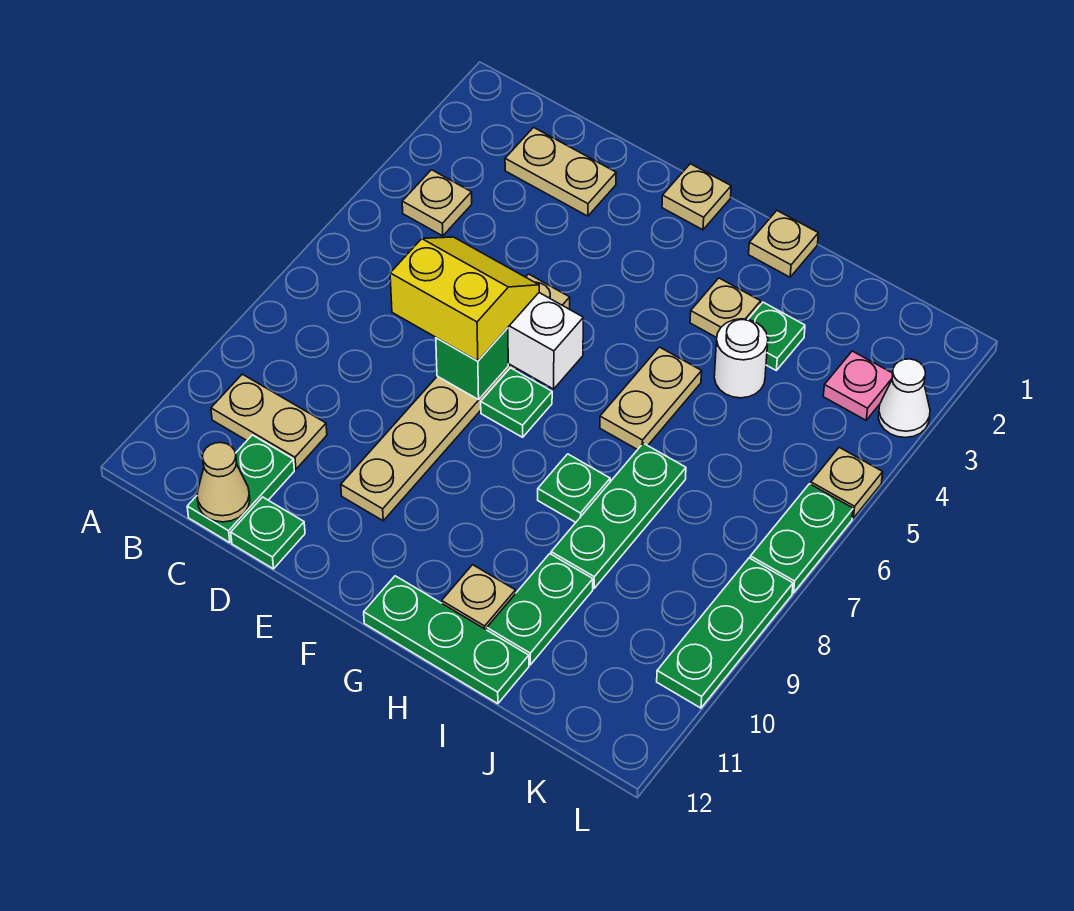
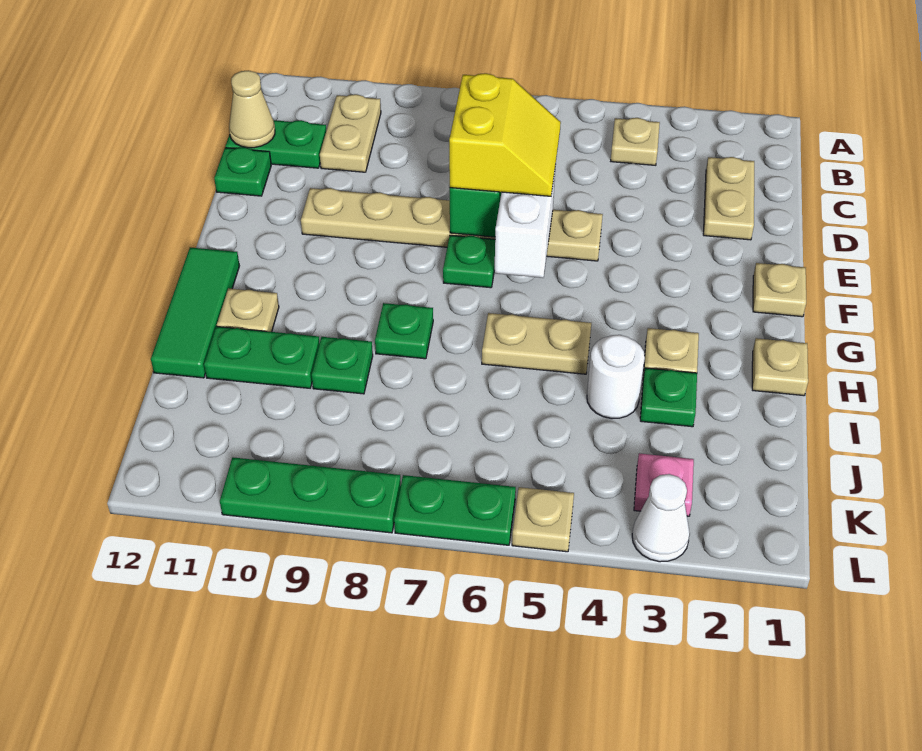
green plate G12:I12 level 1 -> green tile G12:I12 level 1
green plate I7:I9 level 1 -> green plate I9 level 1

